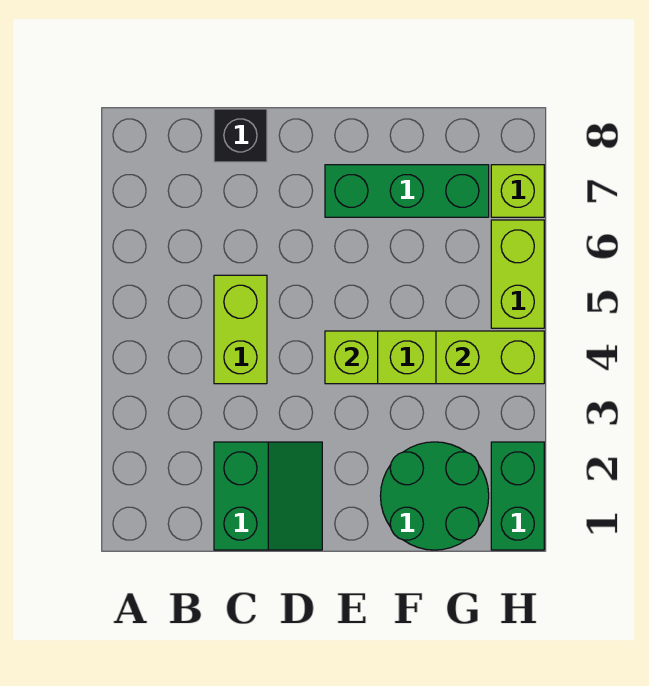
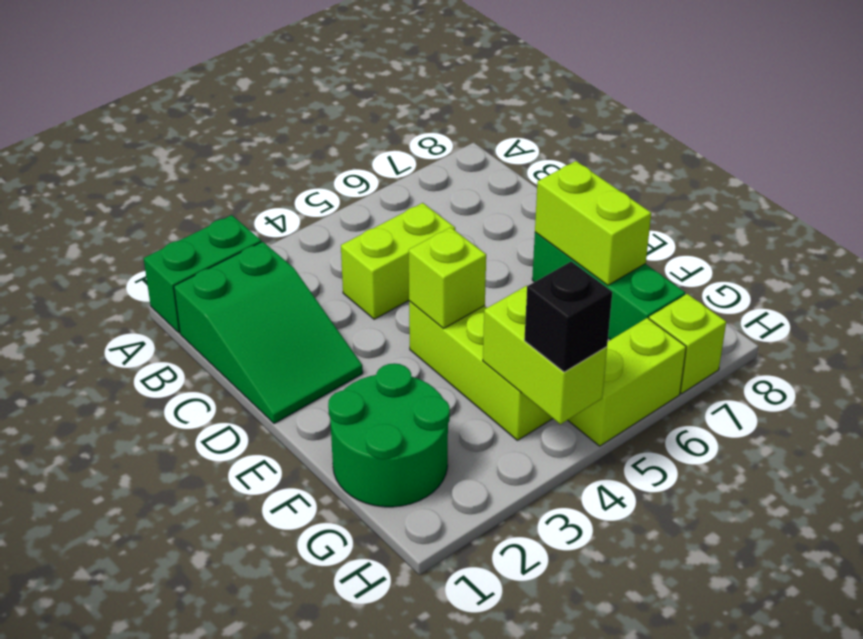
green slope C1:D2 level 1 top C -> green slope B1:D2 level 1 top B
black brick C8 level 1 -> black brick H4 level 3
none -> lime brick E7:F7 level 2
green brick H1:H2 level 1 -> green brick A1:A2 level 1

